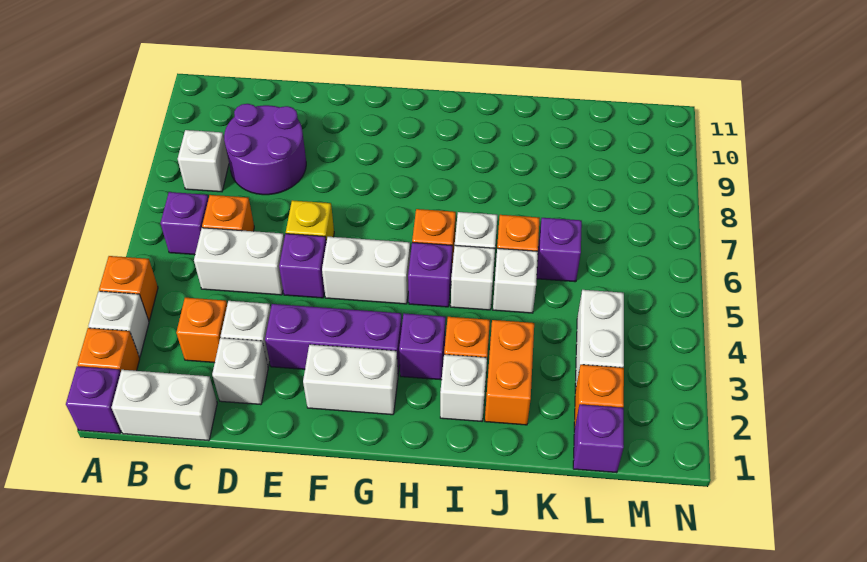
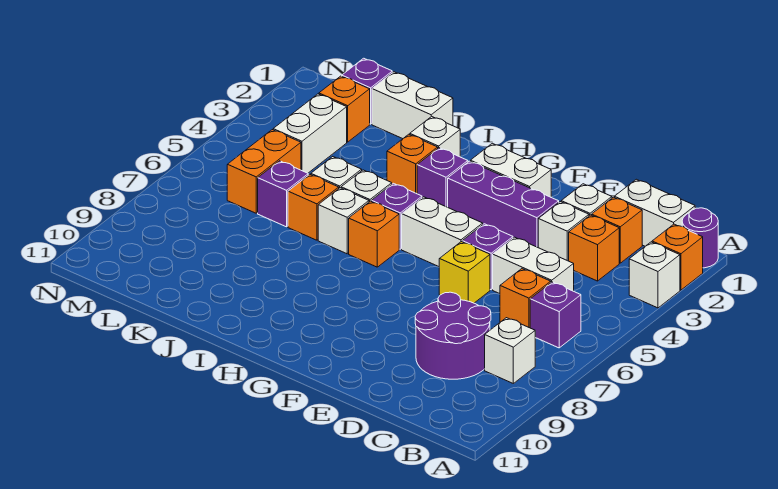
purple brick A1 level 1 -> purple round brick A1 level 1
orange brick A4 level 1 -> orange brick C2 level 1
none -> white brick J1:K1 level 1
orange brick J2:J3 level 1 -> orange brick L5:L6 level 1

